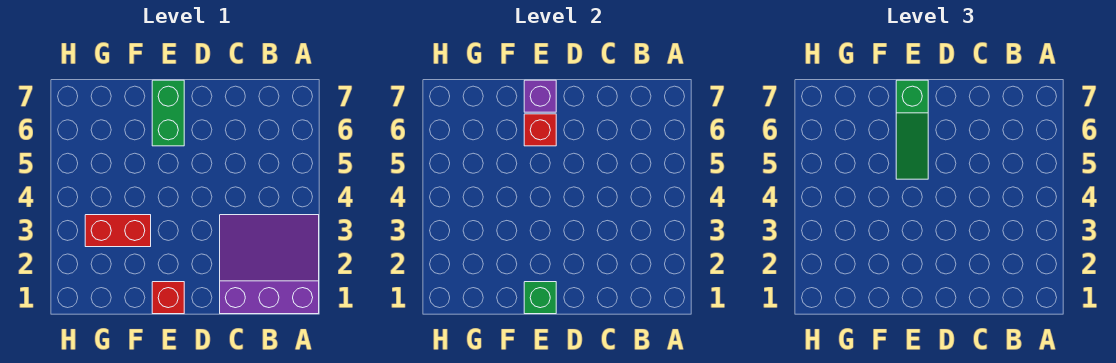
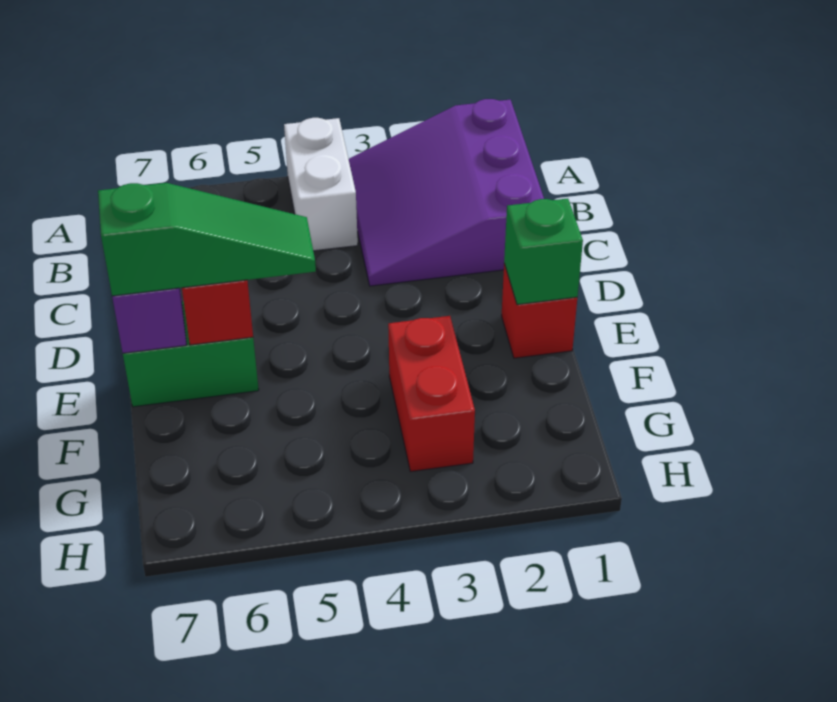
none -> white brick A4:B4 level 1

